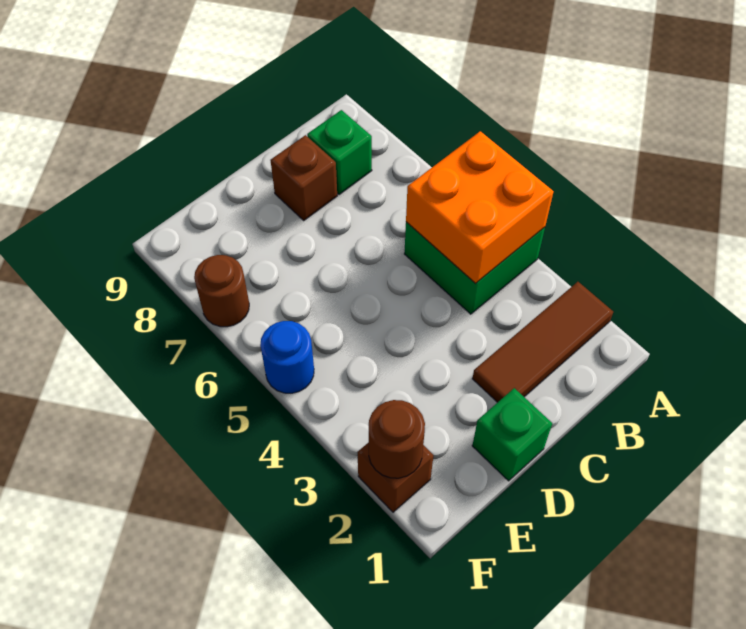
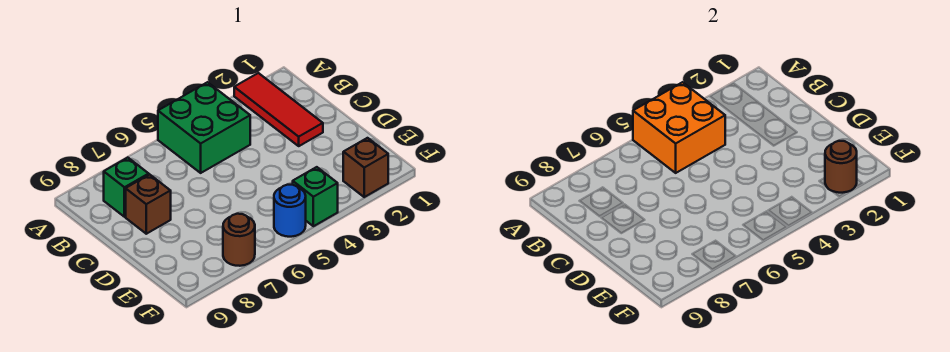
brown tile A2:C2 level 1 -> red tile A2:C2 level 1
green brick D1 level 1 -> green brick F4 level 1

